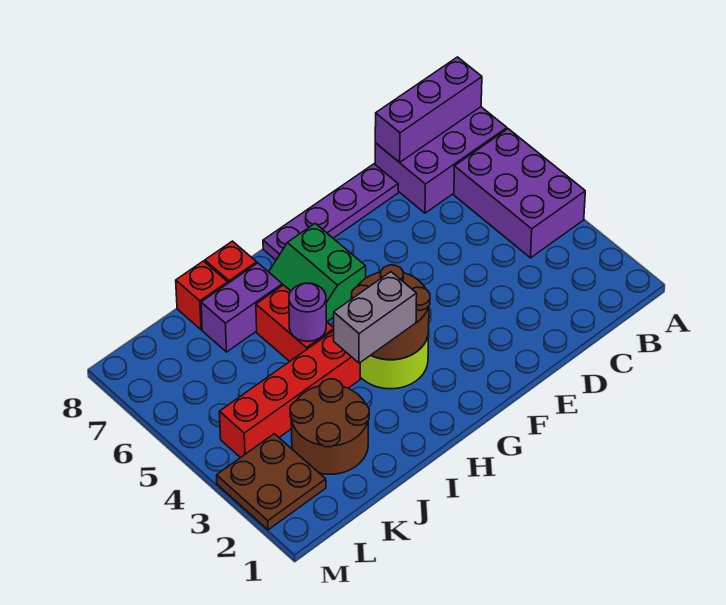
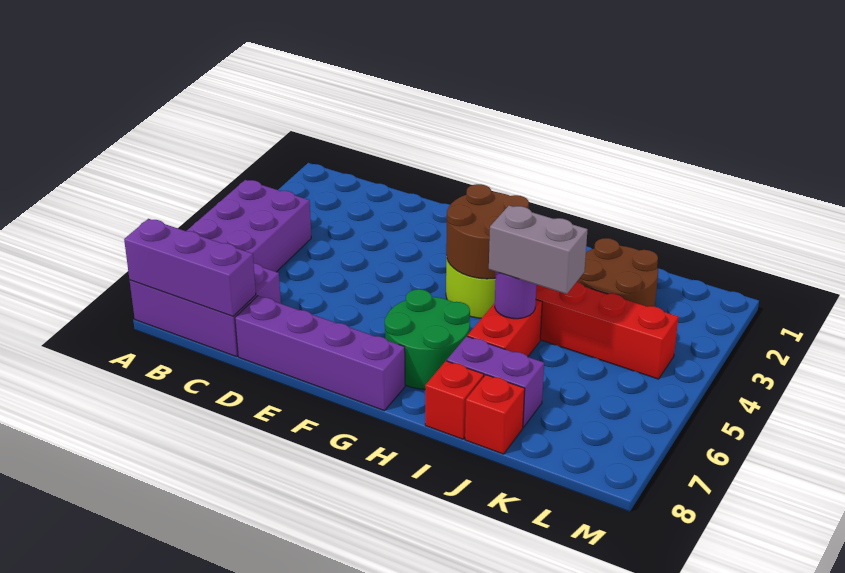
purple plate D8:G8 level 1 -> purple brick D8:G8 level 1
green slope G6:H7 level 1 top G -> green round brick G6:H7 level 1
grey brick H3:I3 level 3 -> grey brick I5:J5 level 3
brown plate L2:M3 level 1 -> none

